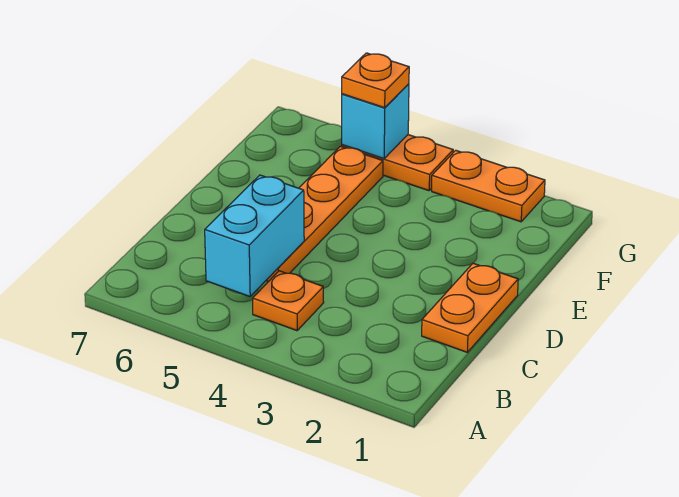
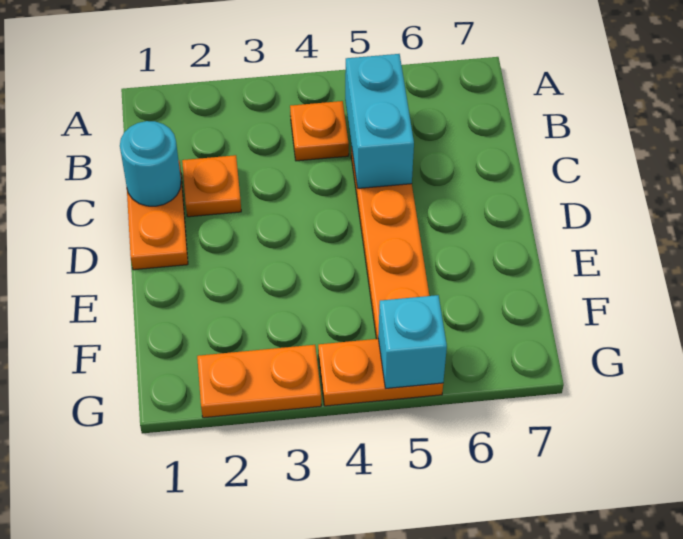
none -> cyan round brick C1 level 2
orange plate G5 level 3 -> orange plate C2 level 1

